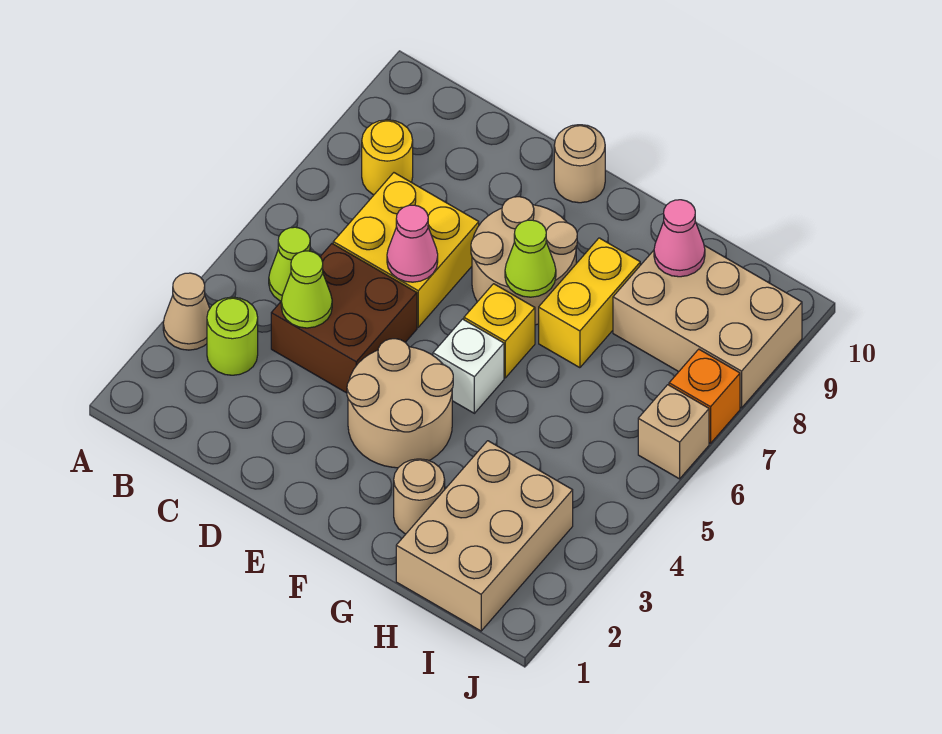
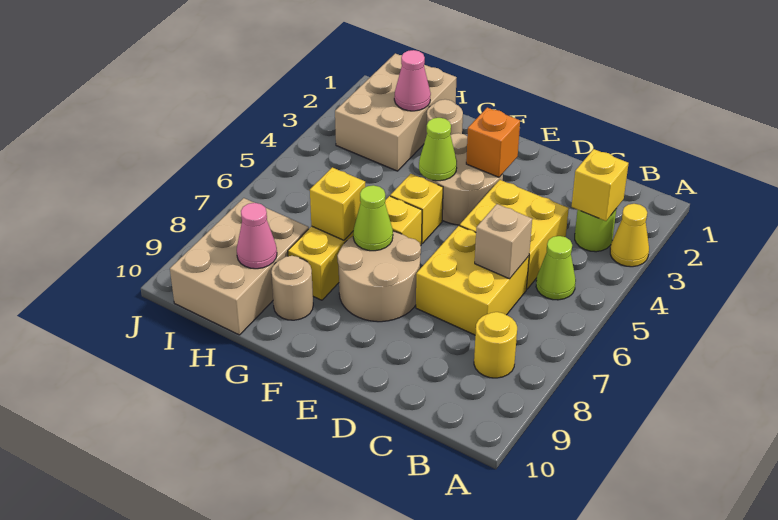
tan cone A3 level 1 -> yellow cone A3 level 1
none -> yellow brick B3 level 2
brown brick C4:D5 level 1 -> yellow brick C4:D5 level 1
lime cone C4 level 2 -> lime cone F4 level 2
pink cone D6 level 2 -> pink cone H2 level 2
tan round brick E10 level 1 -> tan round brick G9 level 1
white brick F5 level 1 -> yellow brick F5 level 1
none -> yellow brick G7 level 2
tan brick H8:J9 level 1 -> tan brick H8:I10 level 1
tan brick J6 level 1 -> tan brick C6 level 2
orange brick J7 level 1 -> orange brick E3 level 2

